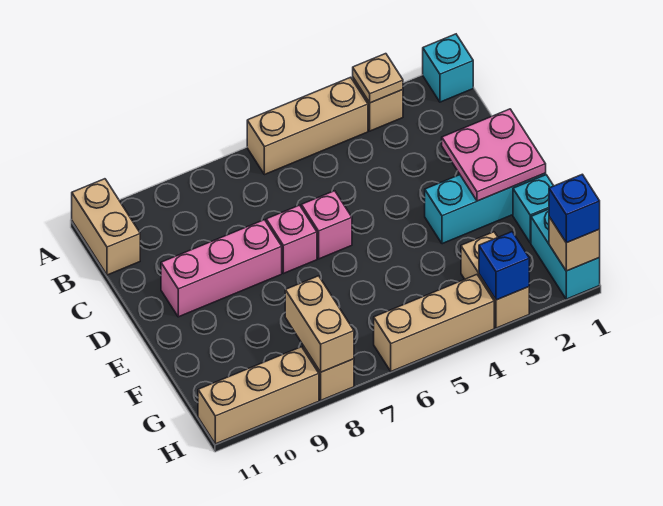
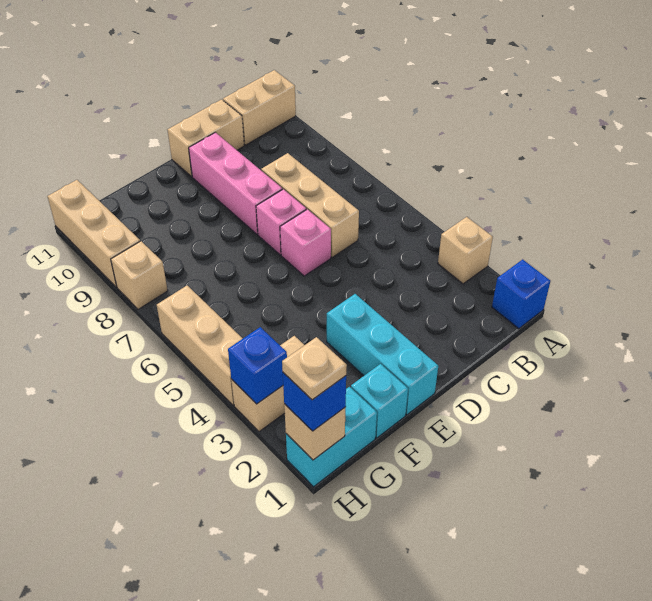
cyan brick A1 level 1 -> blue brick A1 level 1
tan plate A3 level 2 -> tan plate H1 level 4
tan brick A4:A6 level 1 -> tan brick C6:C8 level 1
pink plate D1:E2 level 2 -> none
tan brick G8:H8 level 2 -> tan brick C11:D11 level 1

